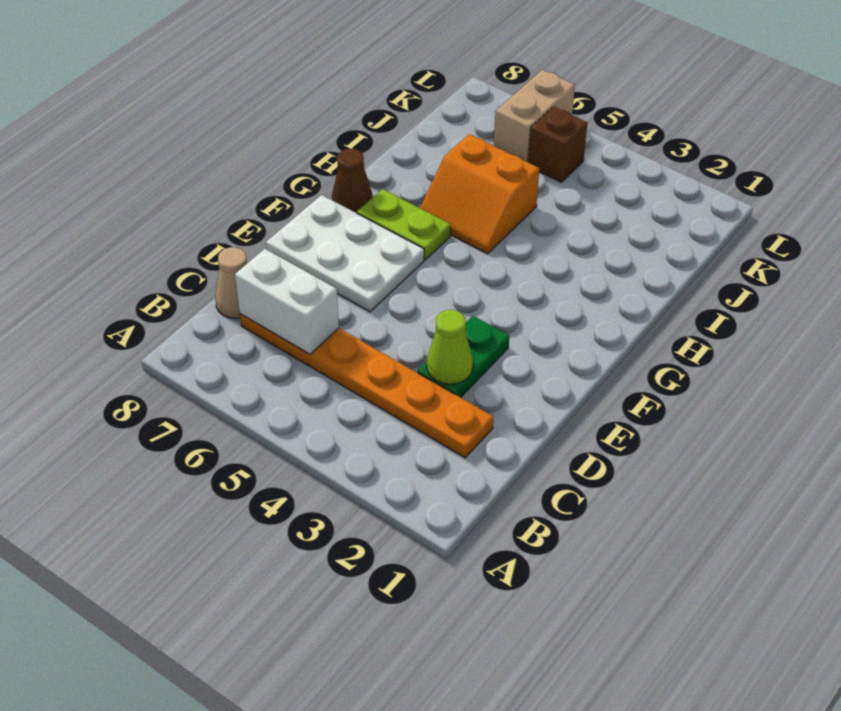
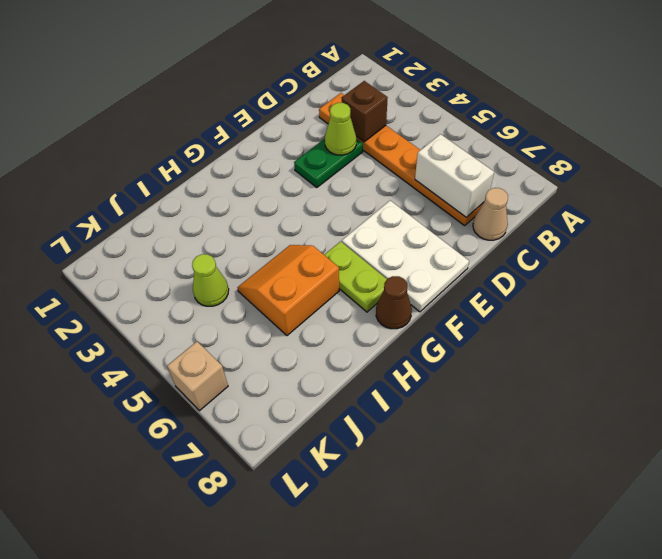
orange slope H5:I6 level 1 top I -> orange slope H5:I6 level 1 top 6
none -> lime cone J4 level 1
brown brick K5 level 1 -> brown brick C3 level 2
tan brick K6:L6 level 1 -> tan brick L6 level 1

